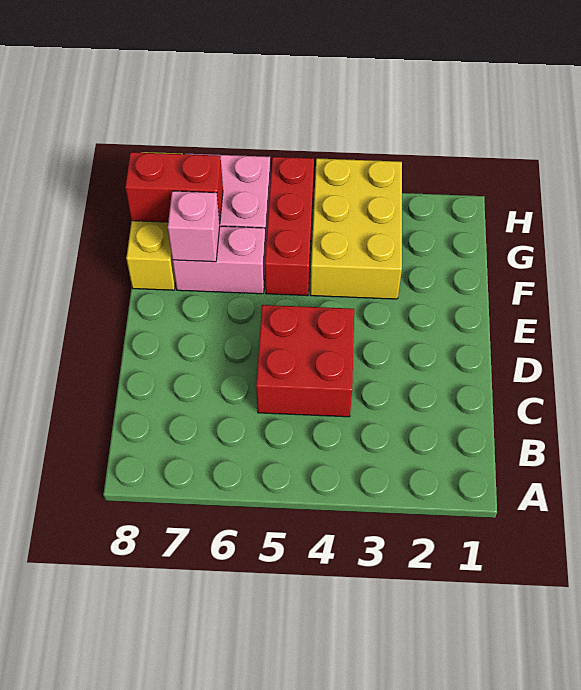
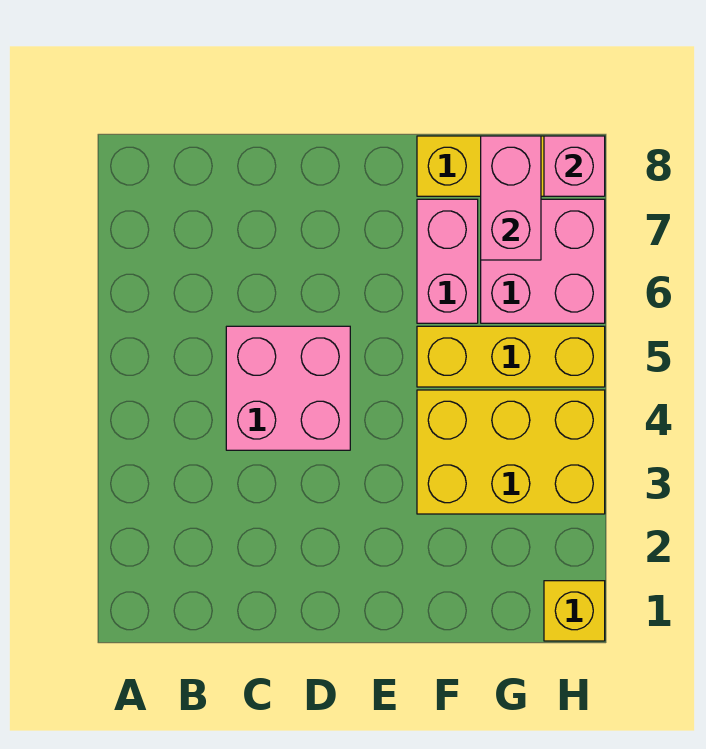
red brick C4:D5 level 1 -> pink brick C4:D5 level 1
red brick F5:H5 level 1 -> yellow brick F5:H5 level 1
pink brick F7 level 2 -> pink brick H8 level 2
red brick G7:G8 level 2 -> pink brick G7:G8 level 2
none -> yellow brick H1 level 1

